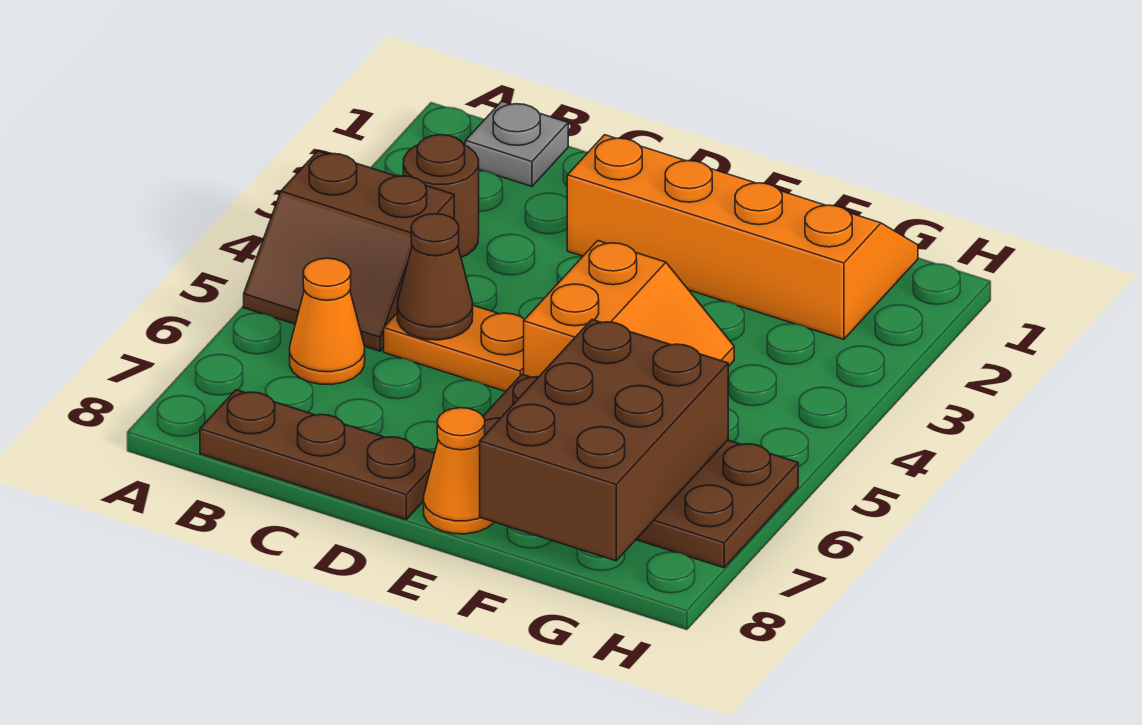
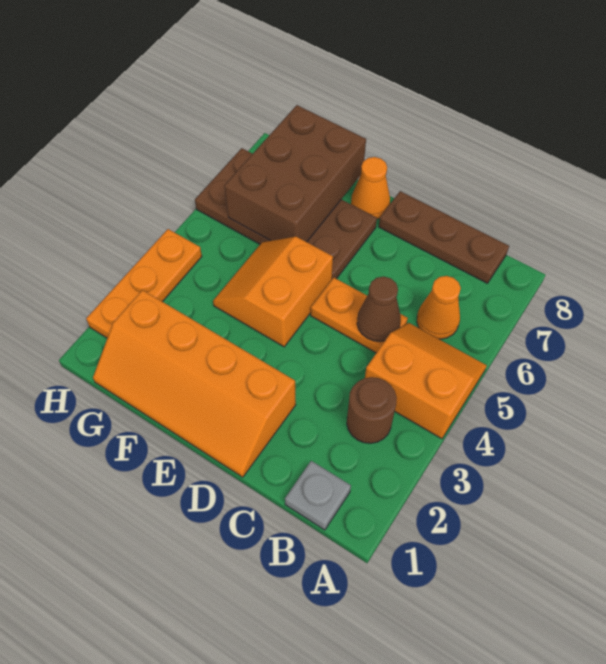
brown slope A4:B5 level 1 top 4 -> orange slope A4:B5 level 1 top 4
none -> orange plate H2:H4 level 1

